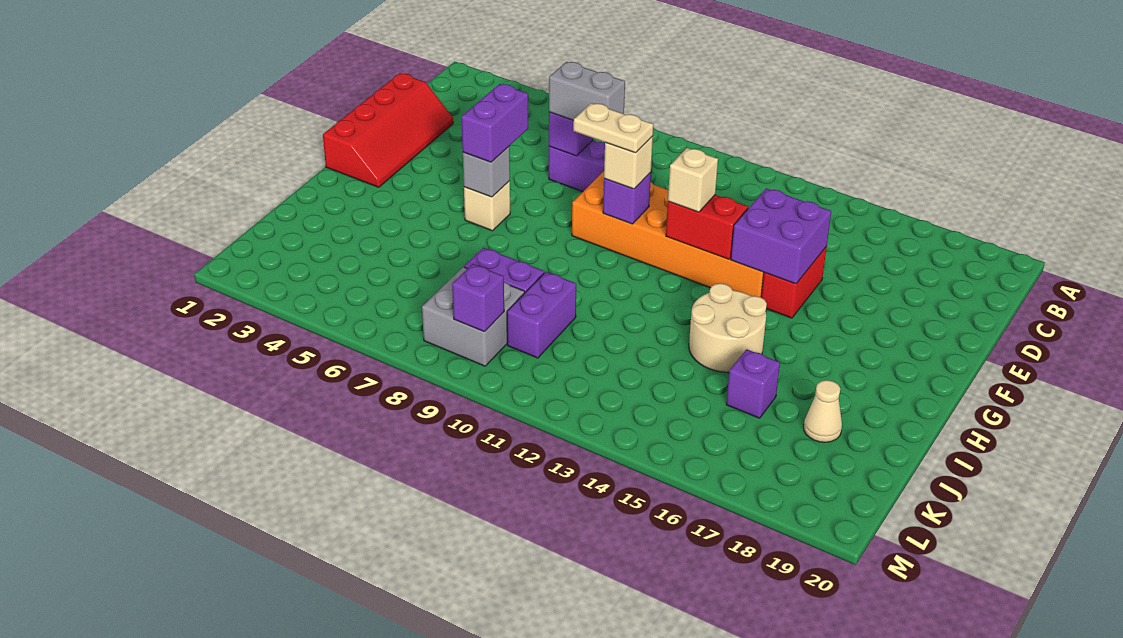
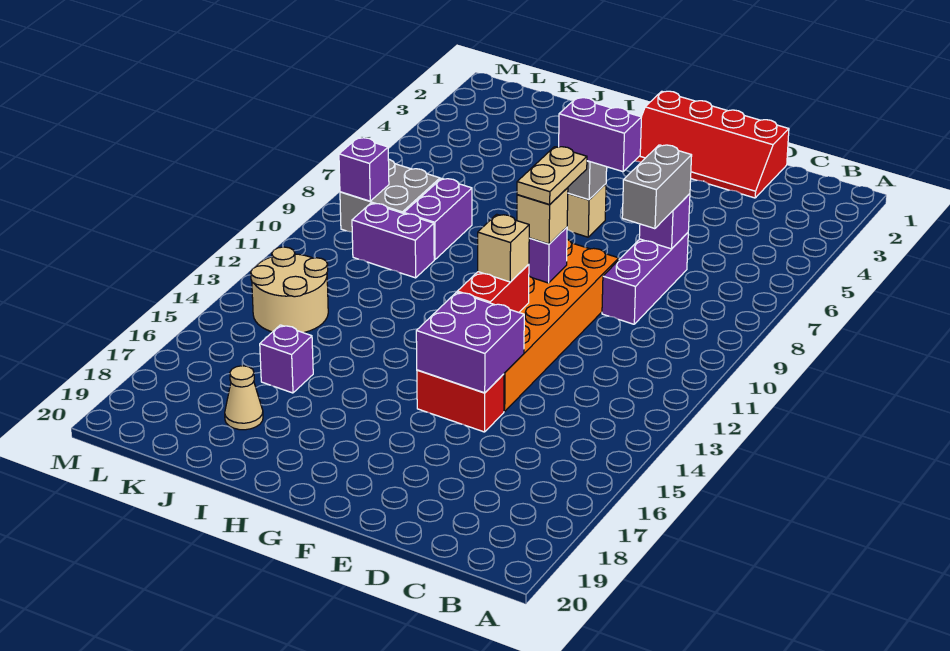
tan round brick H14:I15 level 1 -> tan round brick K13:L14 level 1

